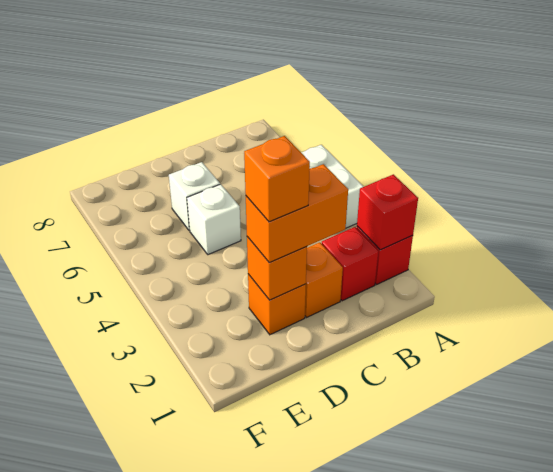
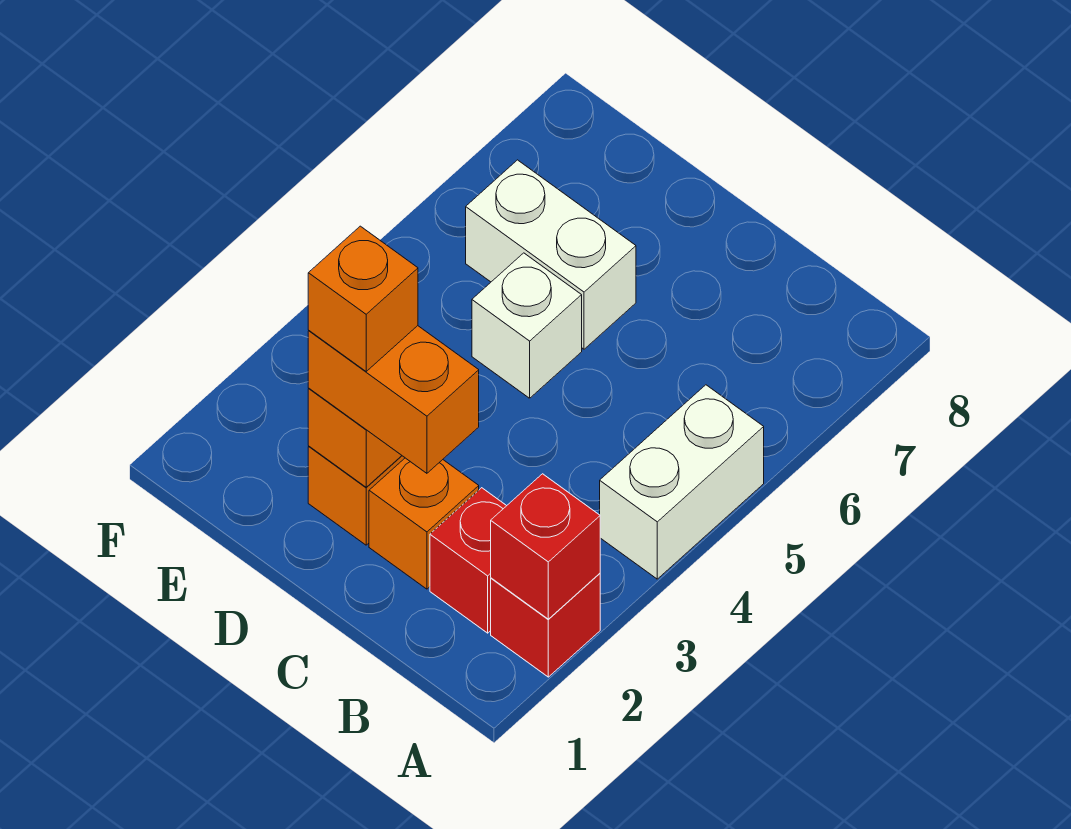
white brick D6 level 1 -> white brick D6:E6 level 1

